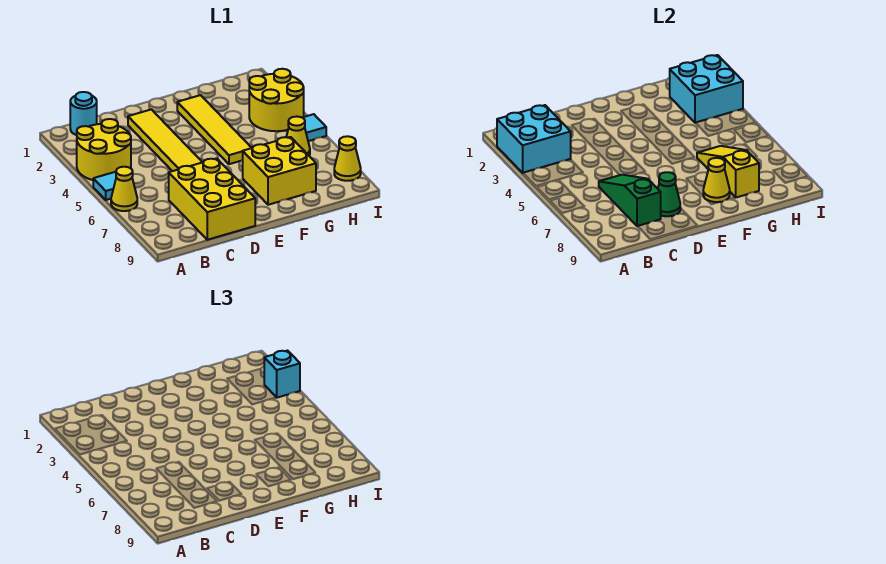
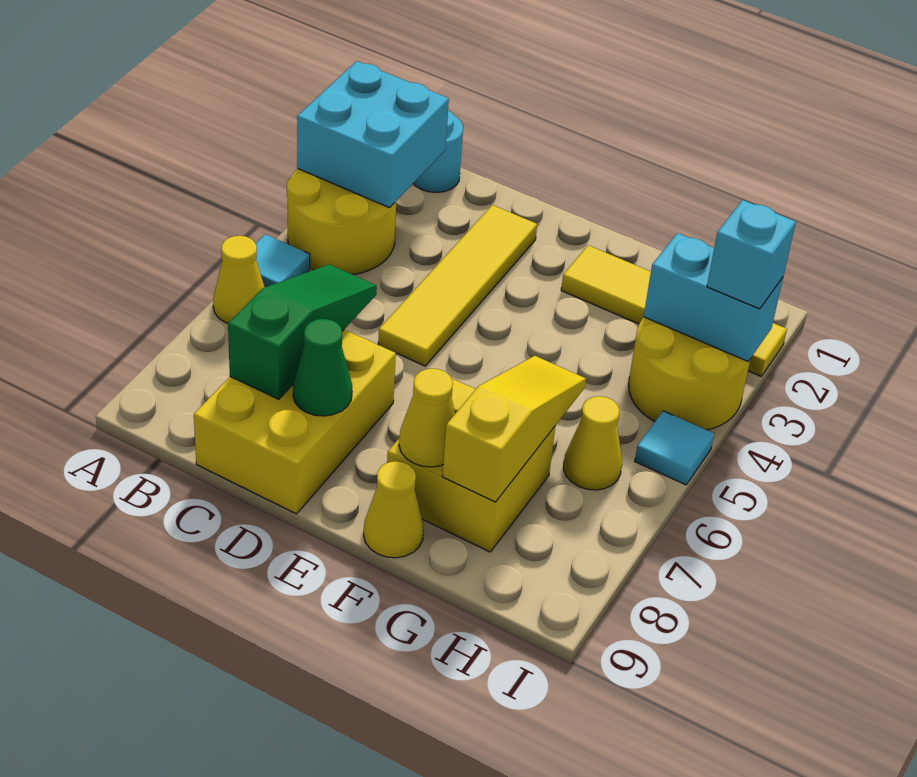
yellow tile F2:F5 level 1 -> yellow tile F2:I2 level 1
cyan brick H2:I3 level 2 -> cyan brick H3:I3 level 2
yellow cone I8 level 1 -> yellow cone F9 level 1

